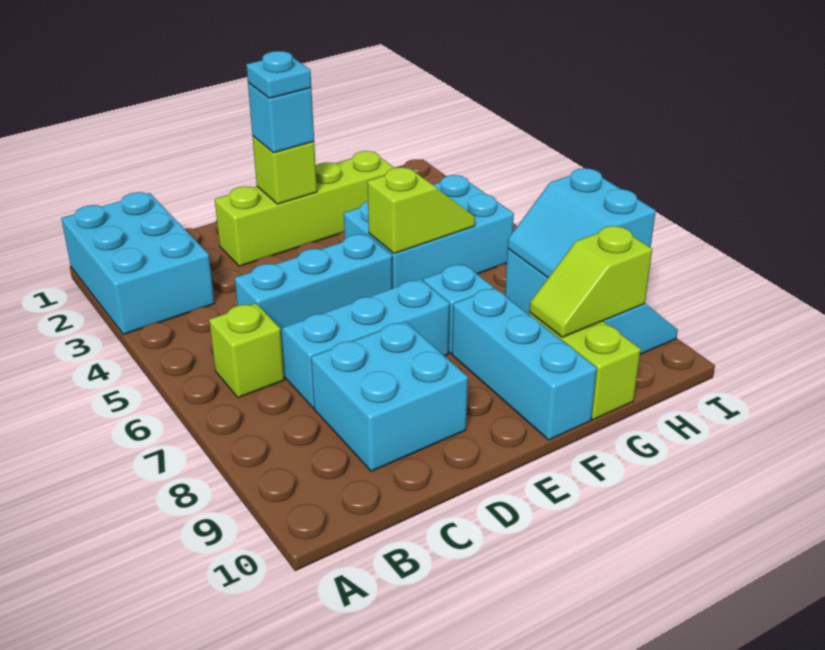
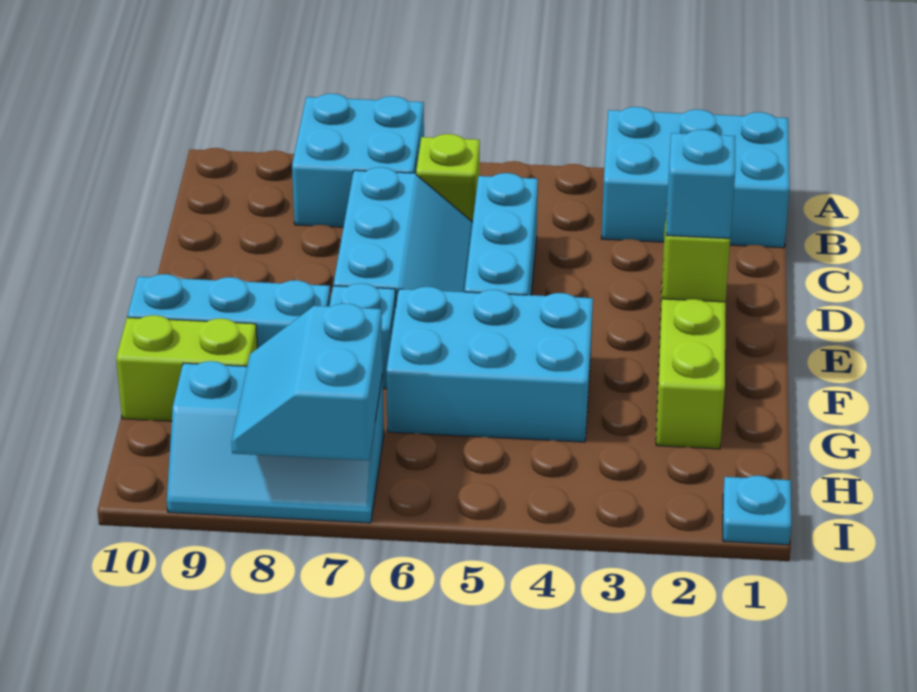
cyan brick C8:D9 level 1 -> cyan brick A7:B8 level 1
cyan plate E2 level 4 -> cyan plate I1 level 1
cyan brick F4:H5 level 1 -> cyan brick F4:G6 level 1
lime slope F5:G5 level 2 top F -> none
lime slope G9:H9 level 2 top H -> none
cyan slope H7:I8 level 2 top I -> cyan slope H7:I8 level 2 top 7

